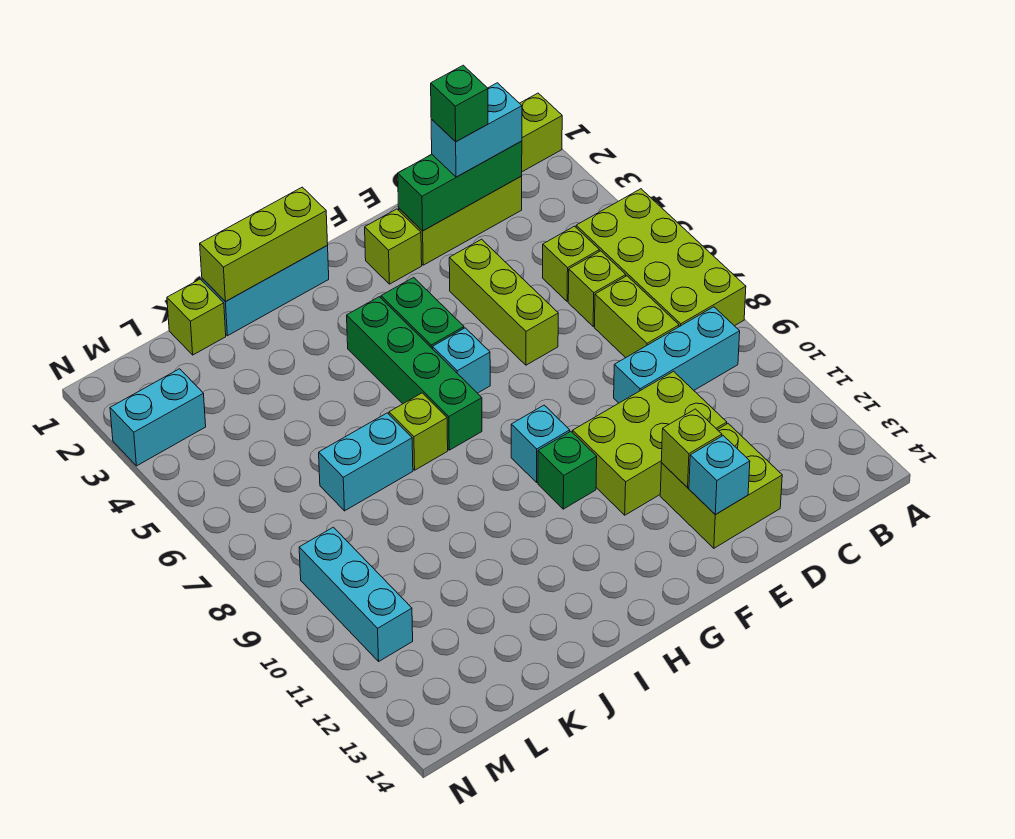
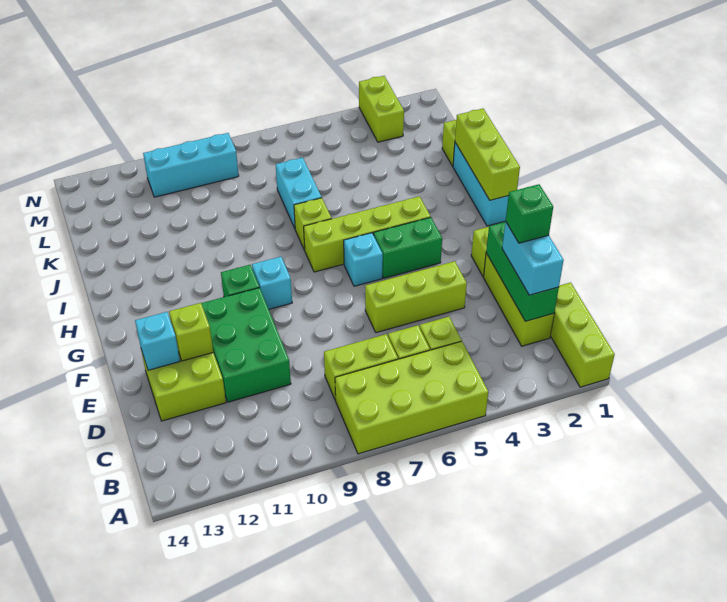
cyan brick B9:D9 level 1 -> none
lime brick D10:F11 level 1 -> green brick D10:F11 level 1
green brick H4:H7 level 1 -> lime brick H4:H7 level 1
cyan brick M3:N3 level 1 -> lime brick M3:N3 level 1

